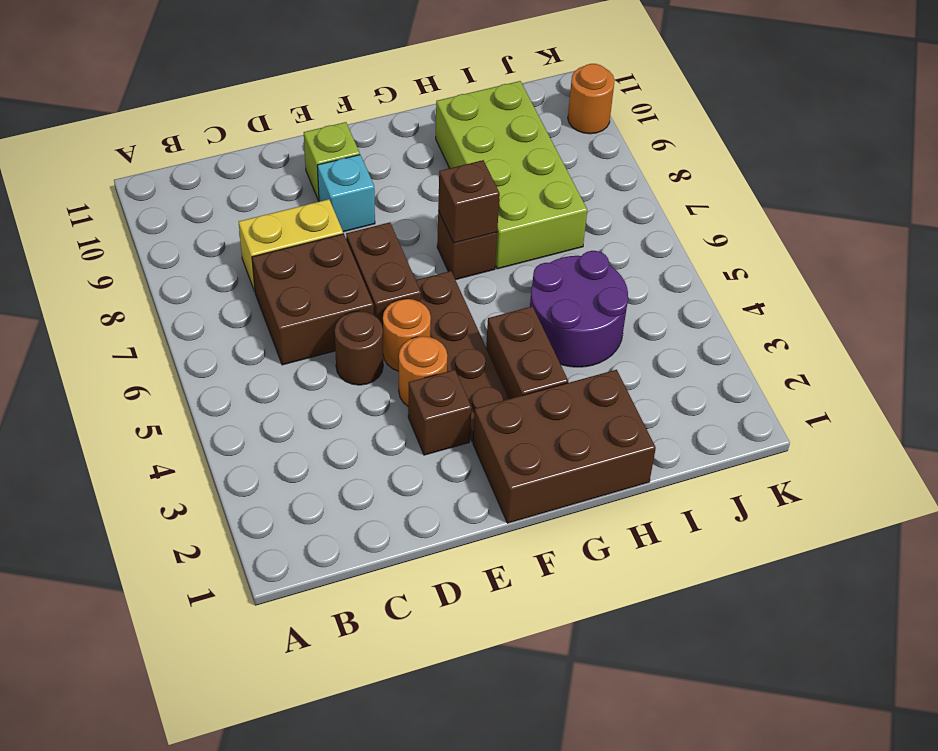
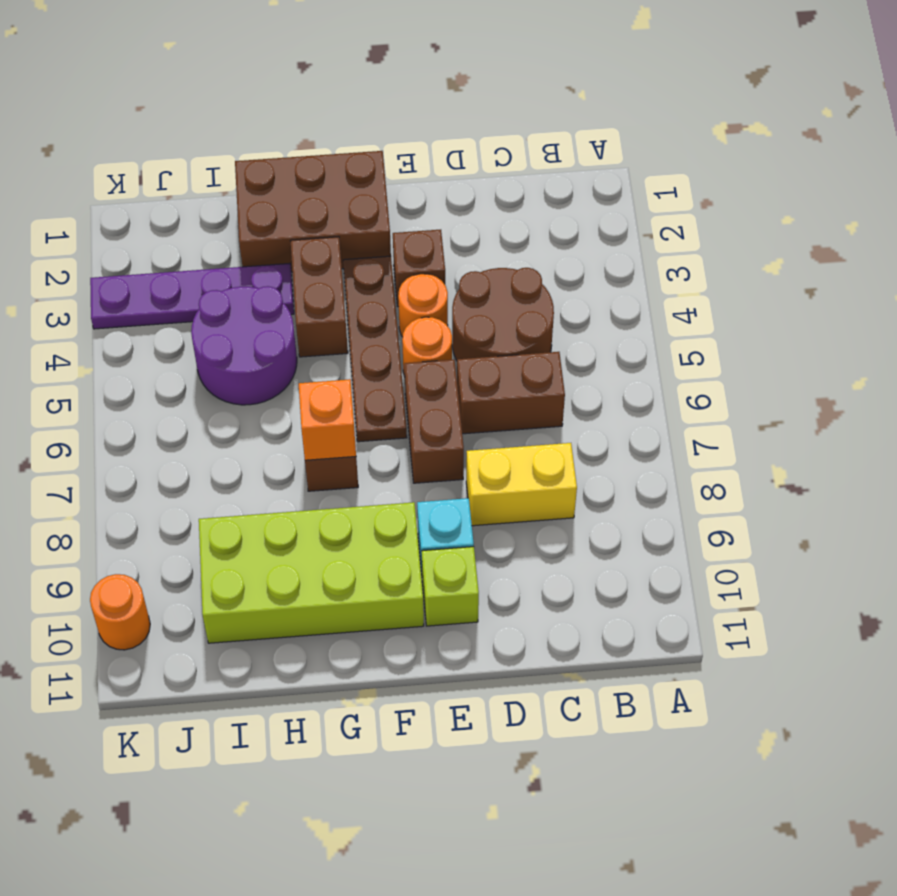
brown brick C6:D7 level 1 -> brown brick C6:D6 level 1
brown round brick D5 level 1 -> brown round brick C4:D5 level 1
brown brick G7 level 2 -> orange brick G7 level 2
none -> purple plate H3:K3 level 1
lime brick H7:I10 level 1 -> lime brick F9:I10 level 1

